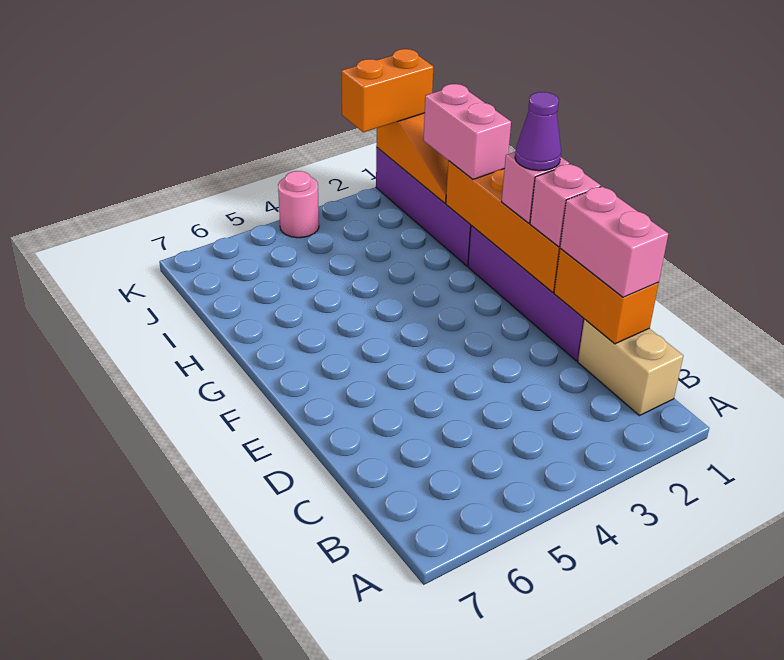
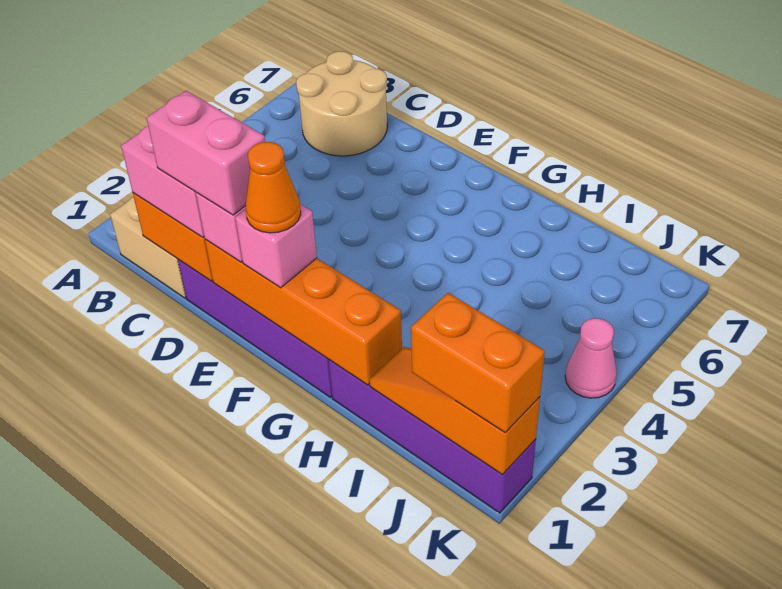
none -> tan round brick B6:C7 level 1
purple cone F1 level 4 -> orange cone F1 level 4
pink brick H1:I1 level 3 -> pink brick D1:E1 level 4
orange brick K1:K2 level 3 -> orange brick J1:K1 level 3
pink round brick K4 level 1 -> pink cone K4 level 1

